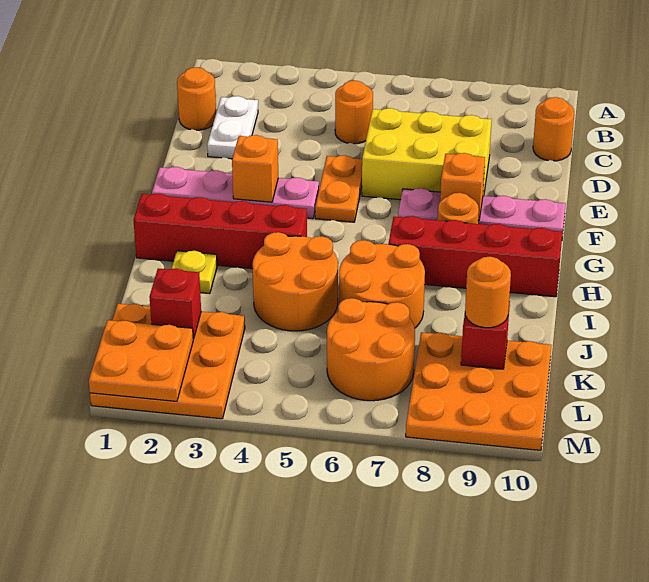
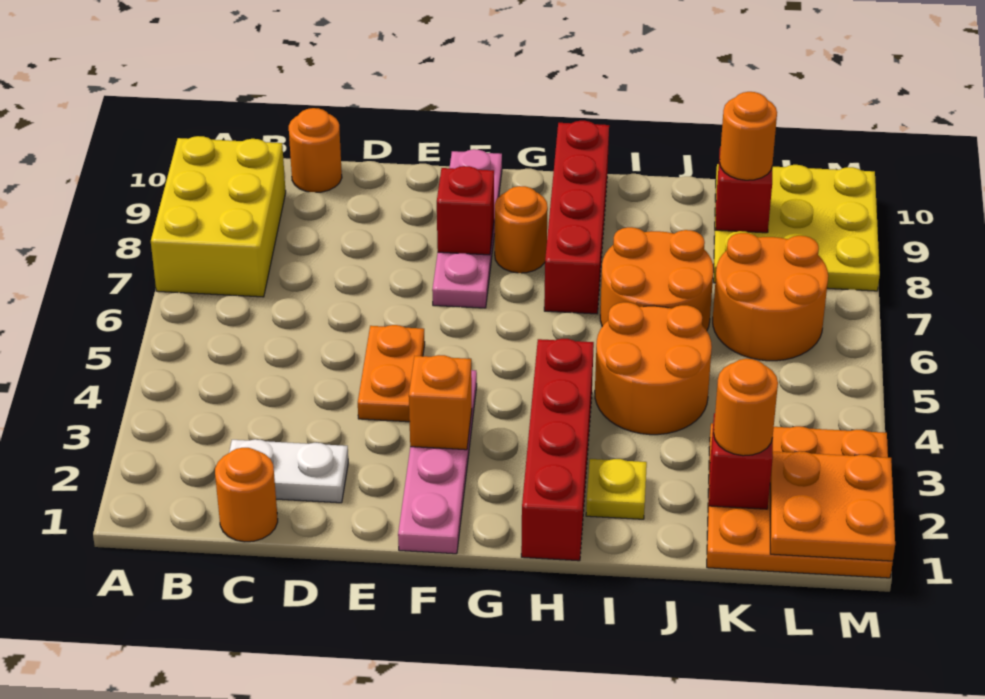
orange round brick C5 level 1 -> orange round brick K2 level 3
yellow brick D6:E8 level 1 -> yellow brick A7:B9 level 1
orange plate E5:F5 level 1 -> orange plate E4:E5 level 1
orange brick F8 level 2 -> red brick F8 level 2
orange plate K8:M10 level 1 -> yellow plate K8:M10 level 1

